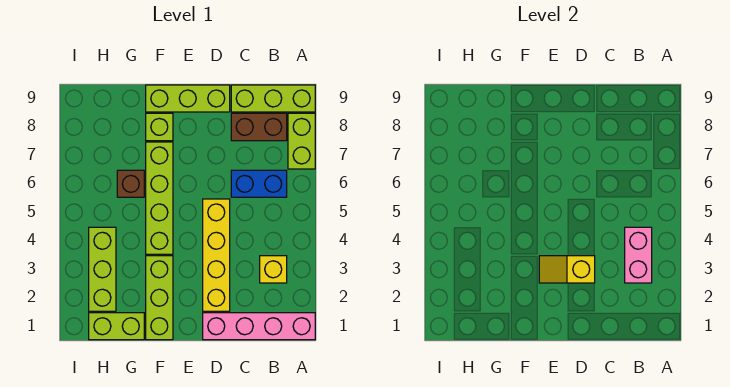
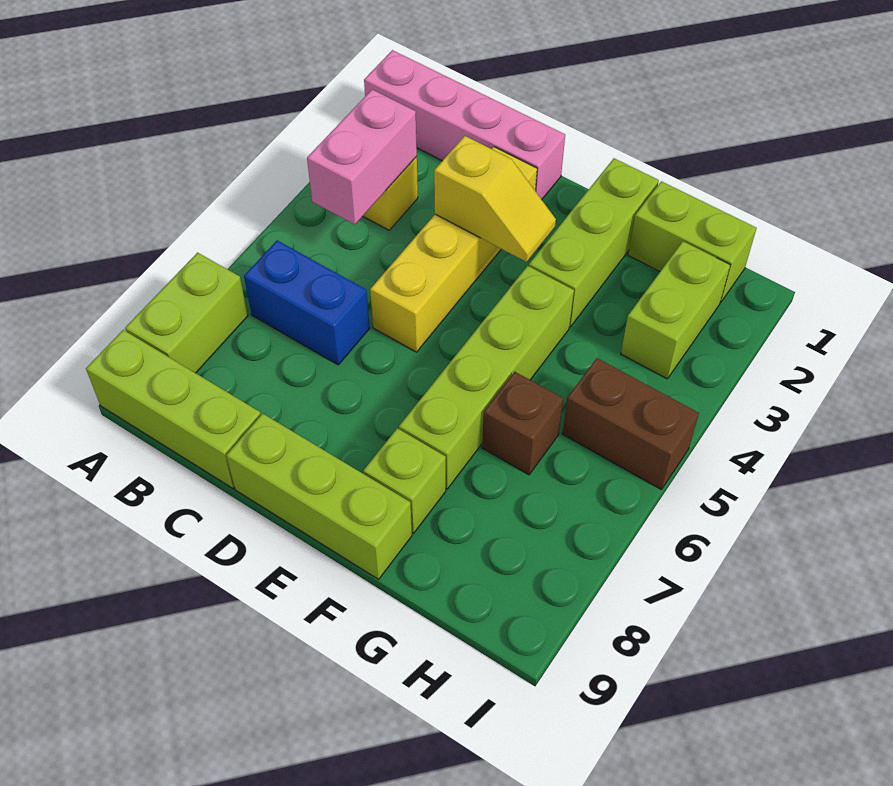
brown brick B8:C8 level 1 -> brown brick H5:I5 level 1
lime brick H2:H4 level 1 -> lime brick H2:H3 level 1

